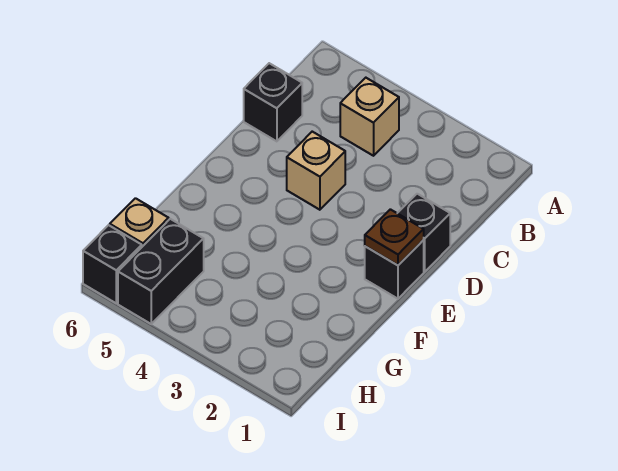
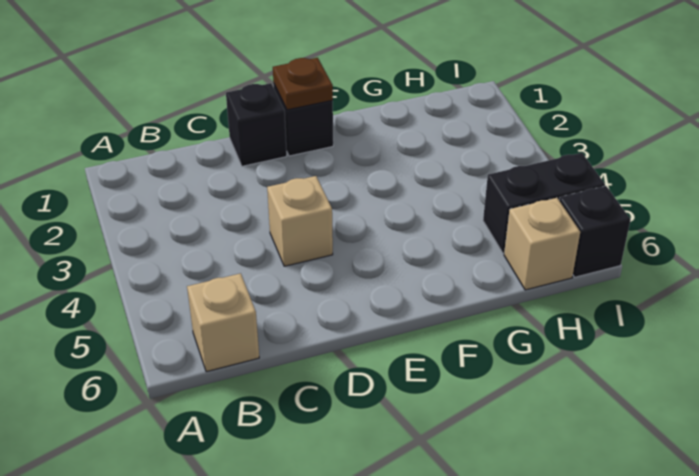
tan brick B4 level 1 -> tan brick B6 level 1
black brick C6 level 1 -> none

